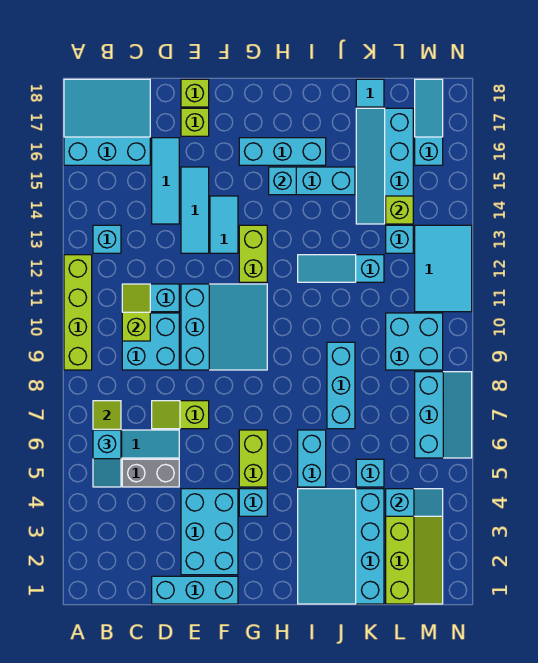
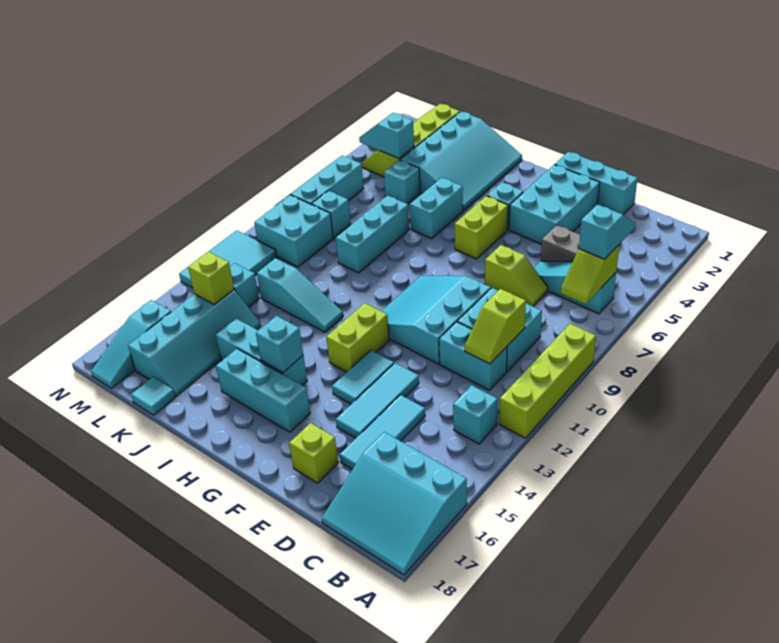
lime brick E18 level 1 -> none
none -> cyan brick L8 level 1

